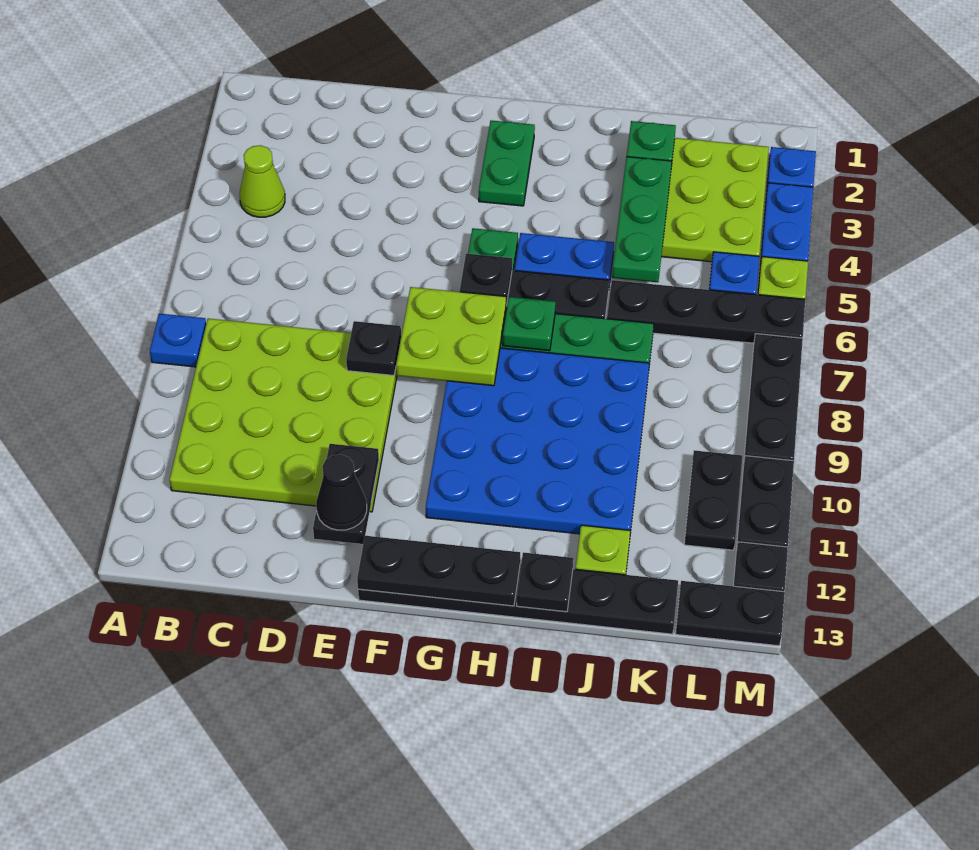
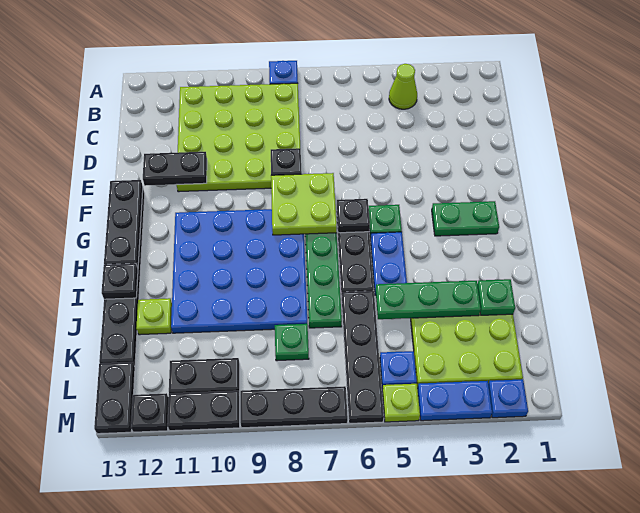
black cone E12 level 3 -> none
green plate H7 level 2 -> green plate K8 level 1

